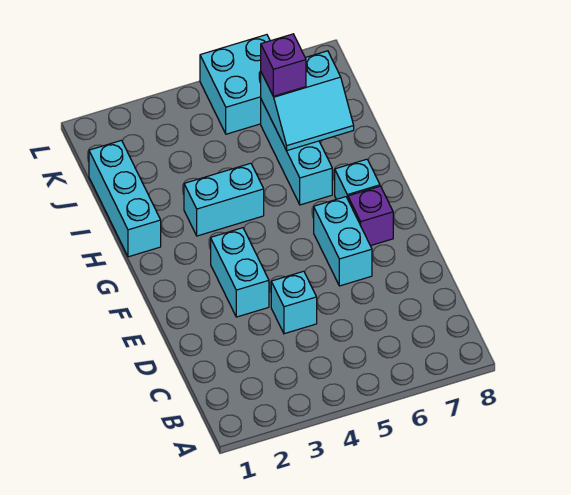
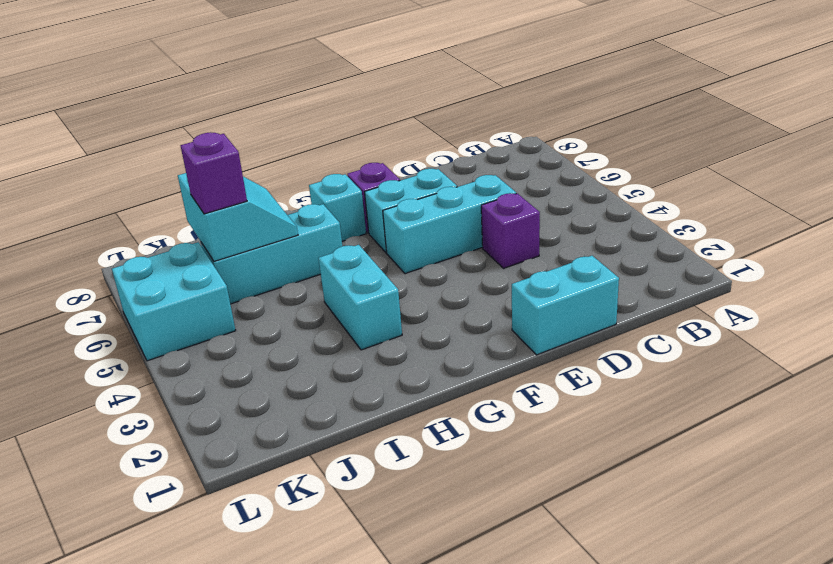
cyan brick D4 level 1 -> purple brick D4 level 1
cyan brick E3:F3 level 1 -> cyan brick D1:E1 level 1
cyan brick H1:J1 level 1 -> cyan brick D5:F5 level 1

